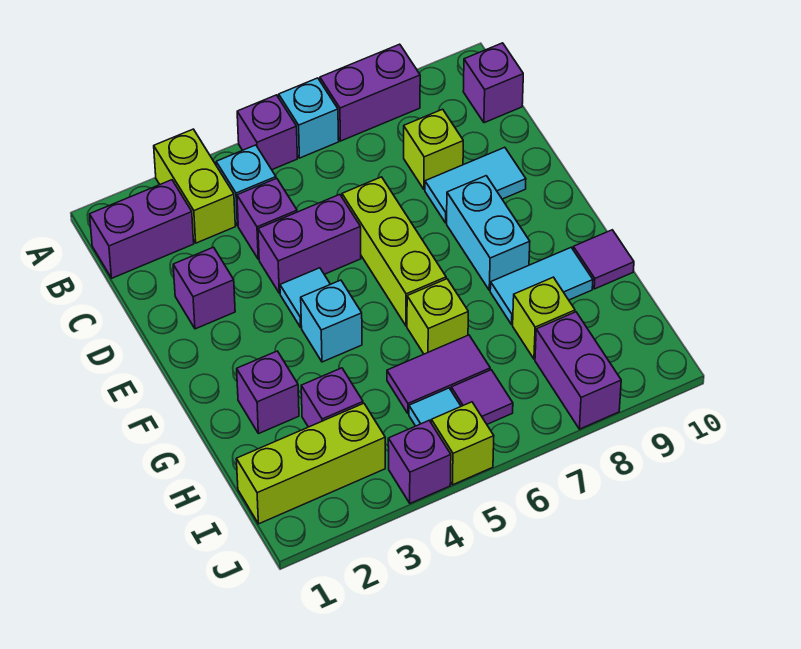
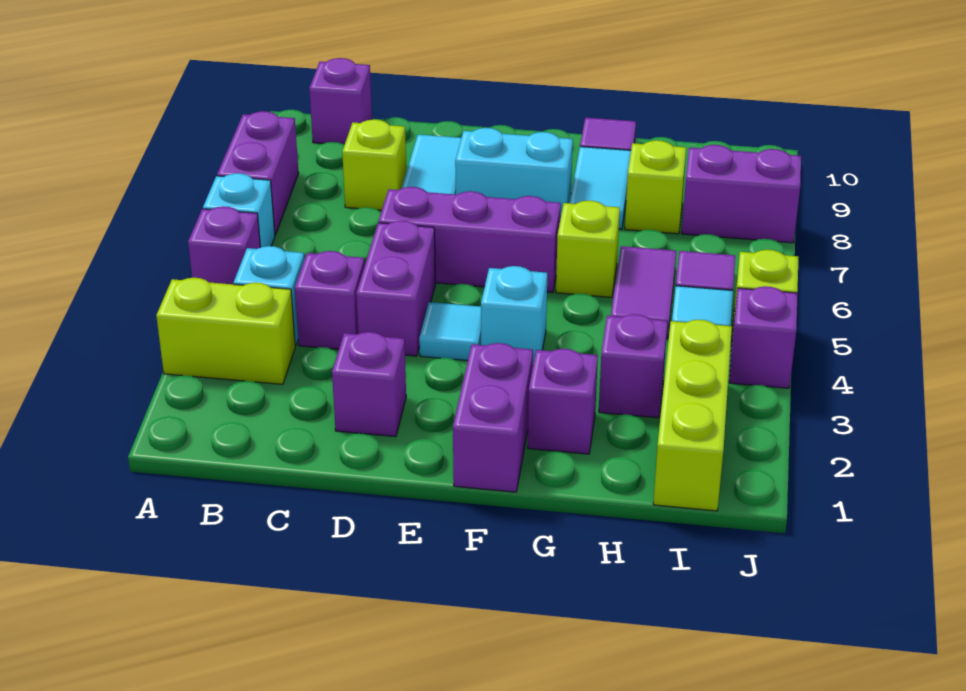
purple brick B1:B2 level 1 -> purple brick F1:F2 level 1
lime brick D6:F6 level 1 -> purple brick D6:F6 level 1

